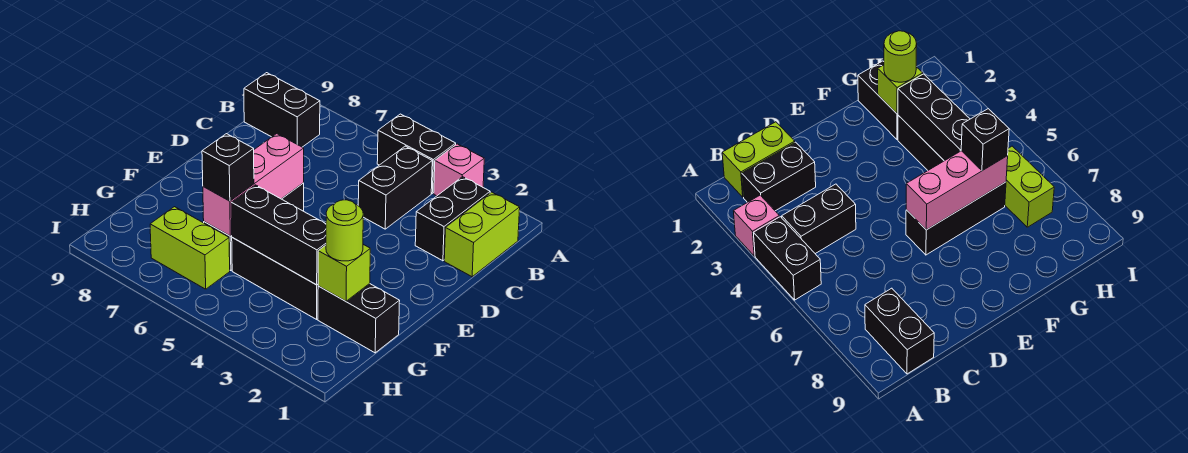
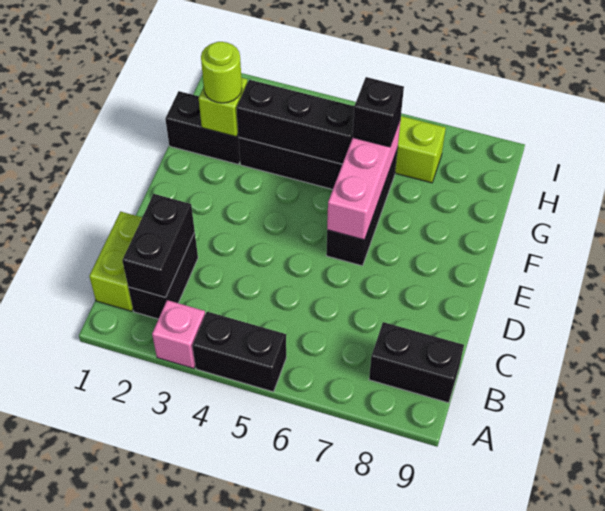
black brick B4:C4 level 1 -> black brick B2:C2 level 2

